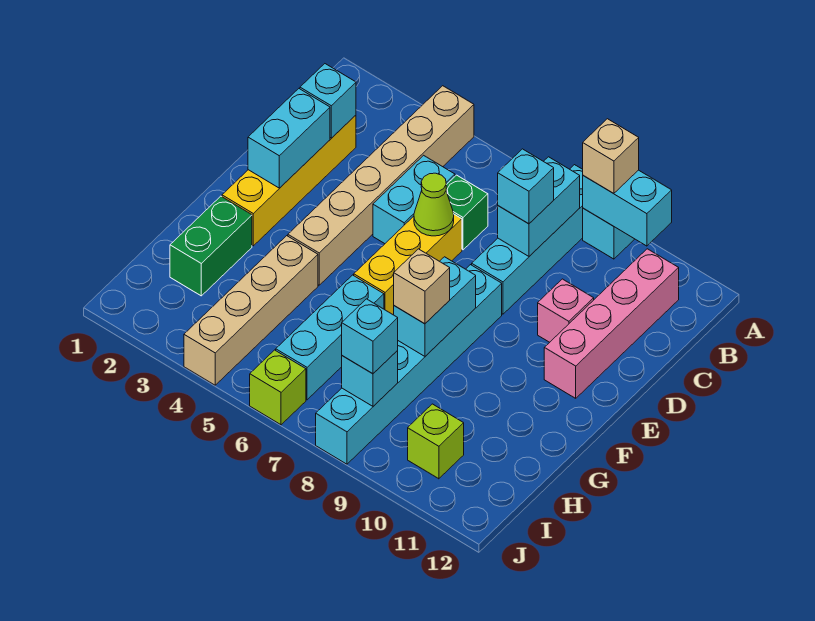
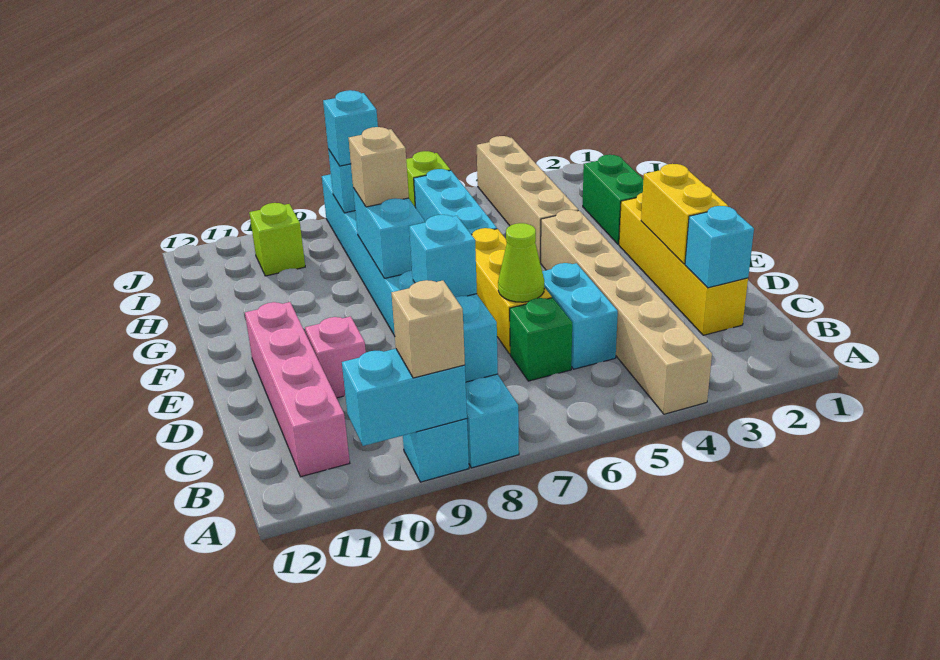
cyan brick D2:E2 level 2 -> yellow brick D2:E2 level 2

